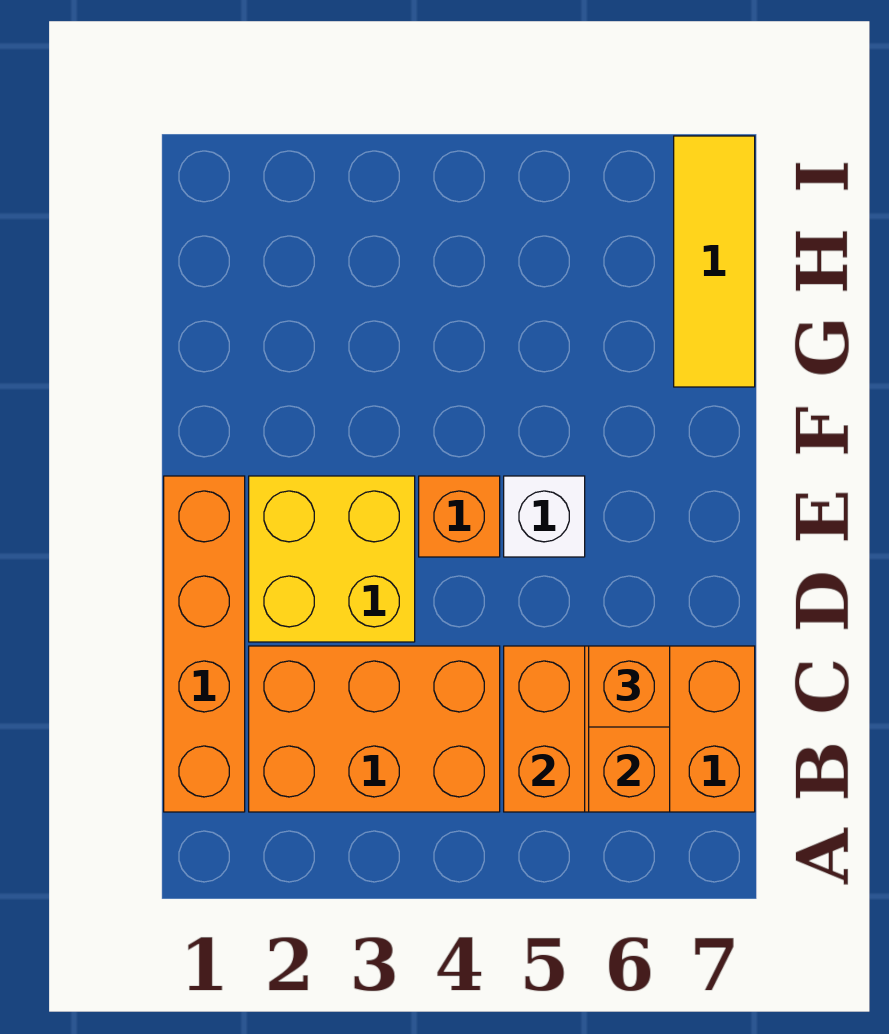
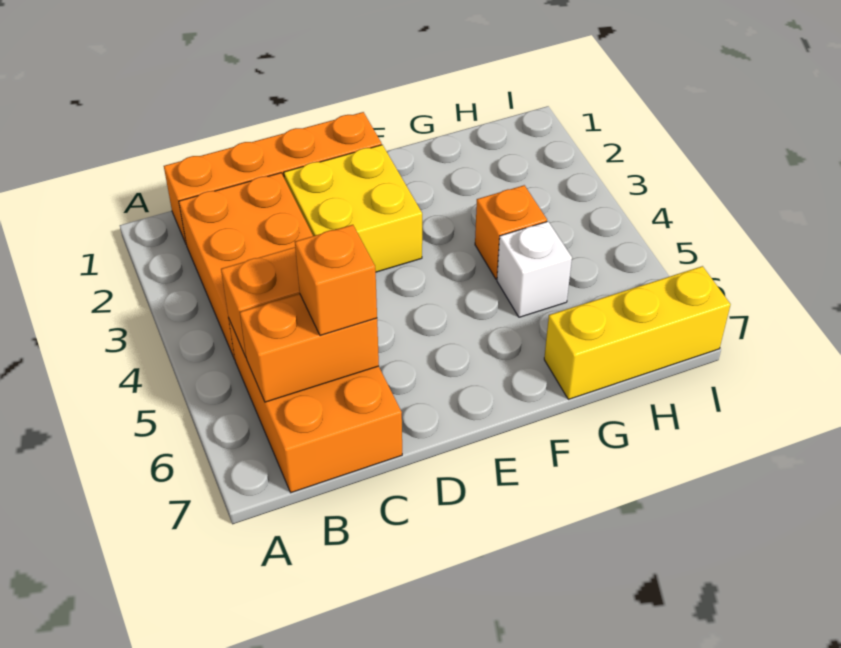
orange brick E4 level 1 -> orange brick G4 level 1
white brick E5 level 1 -> white brick G5 level 1
yellow tile G7:I7 level 1 -> yellow brick G7:I7 level 1

